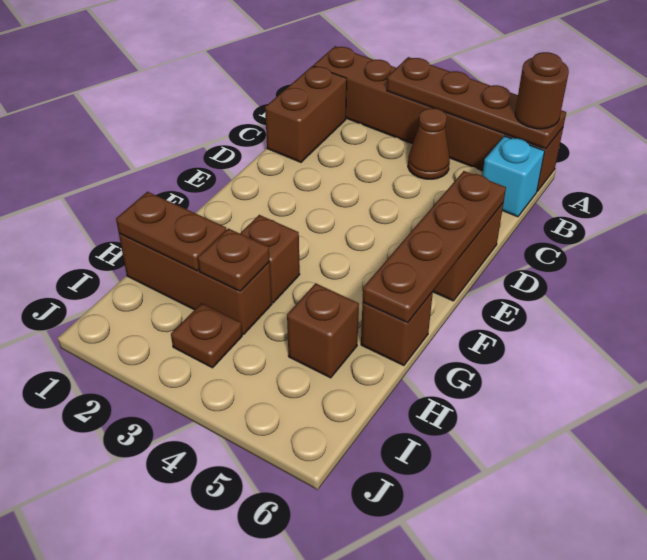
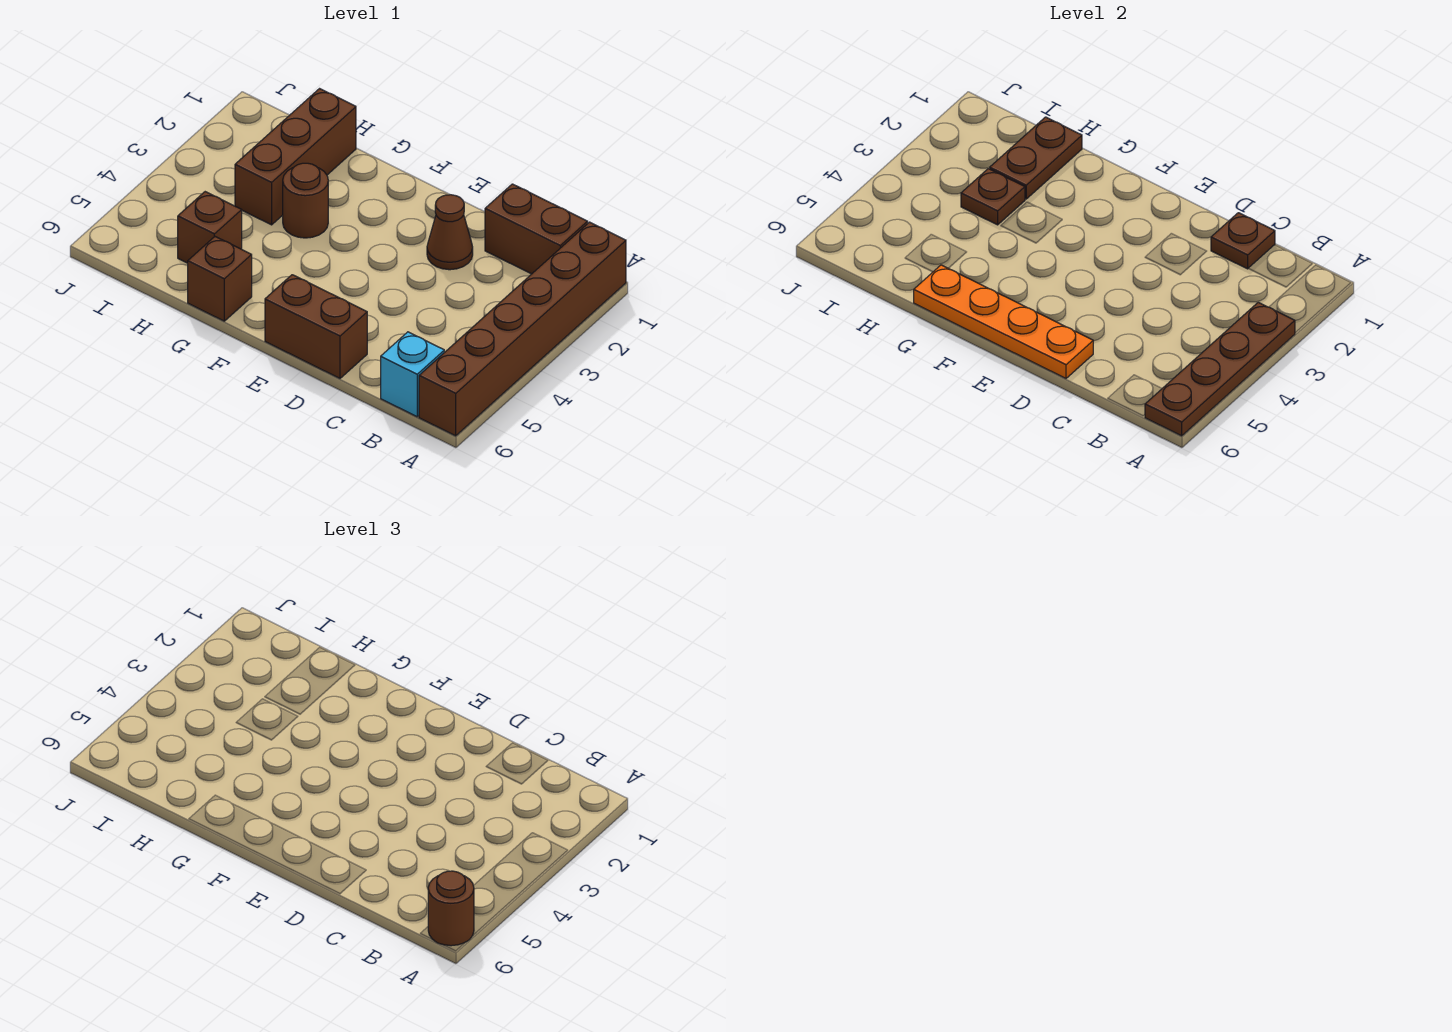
brown cone B4 level 1 -> brown cone D2 level 1
brown plate D6:G6 level 2 -> orange plate D6:G6 level 2
brown brick G3 level 1 -> brown round brick G3 level 1
brown plate I3 level 1 -> brown plate C1 level 2

